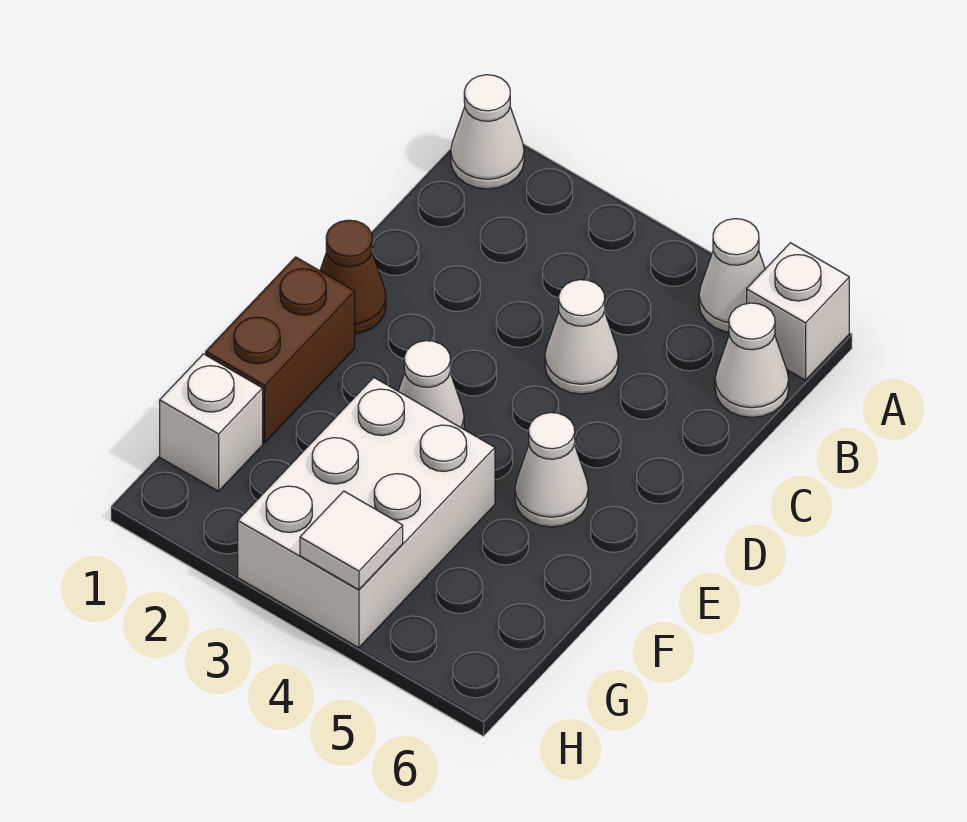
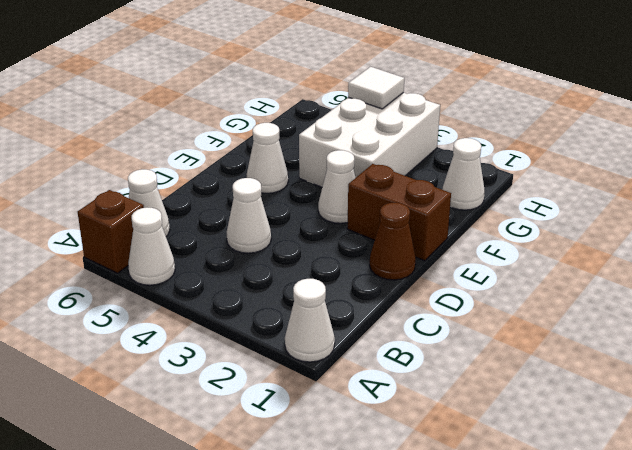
white brick A6 level 1 -> brown brick A6 level 1
brown brick E1:F1 level 1 -> brown brick E1:E2 level 1
white brick G1 level 1 -> white cone G1 level 1

